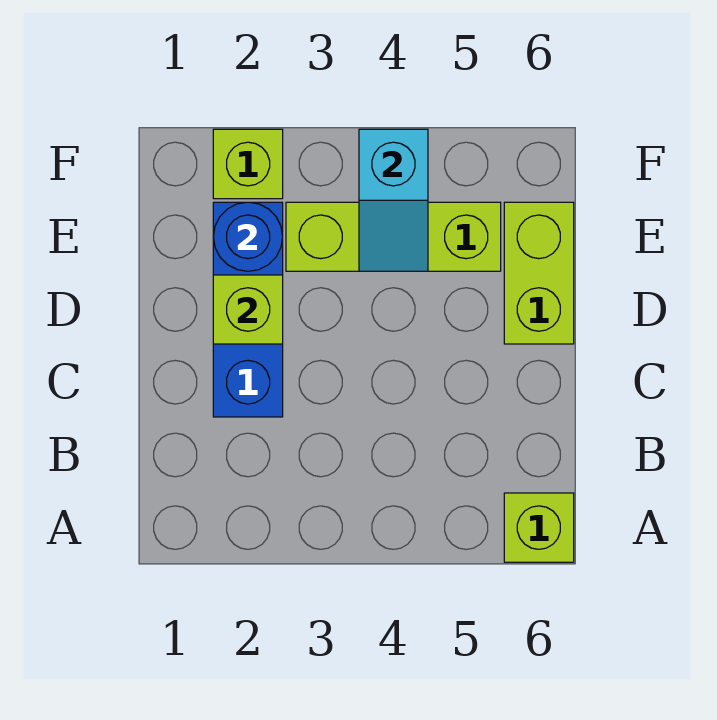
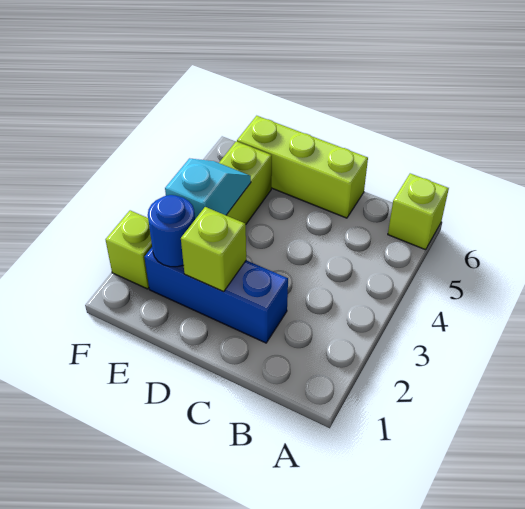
lime brick D6:E6 level 1 -> lime brick C6:E6 level 1
cyan slope E4:F4 level 2 top F -> cyan slope E3:E4 level 2 top 3

